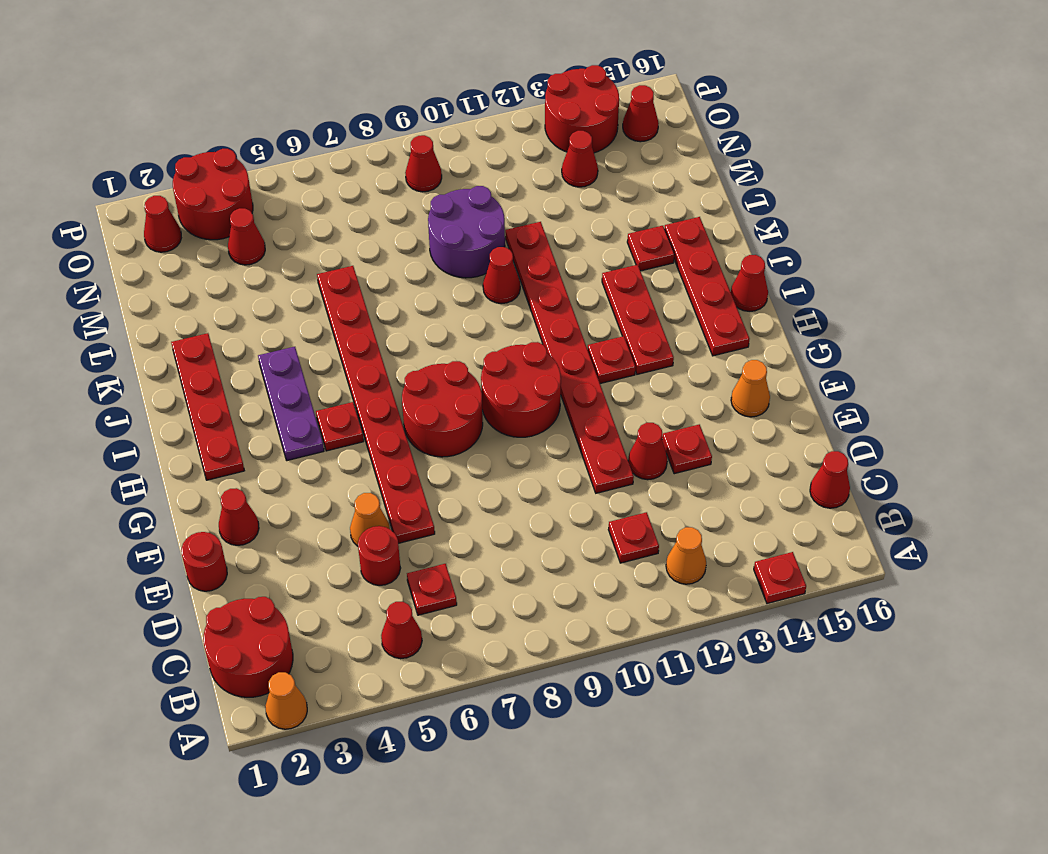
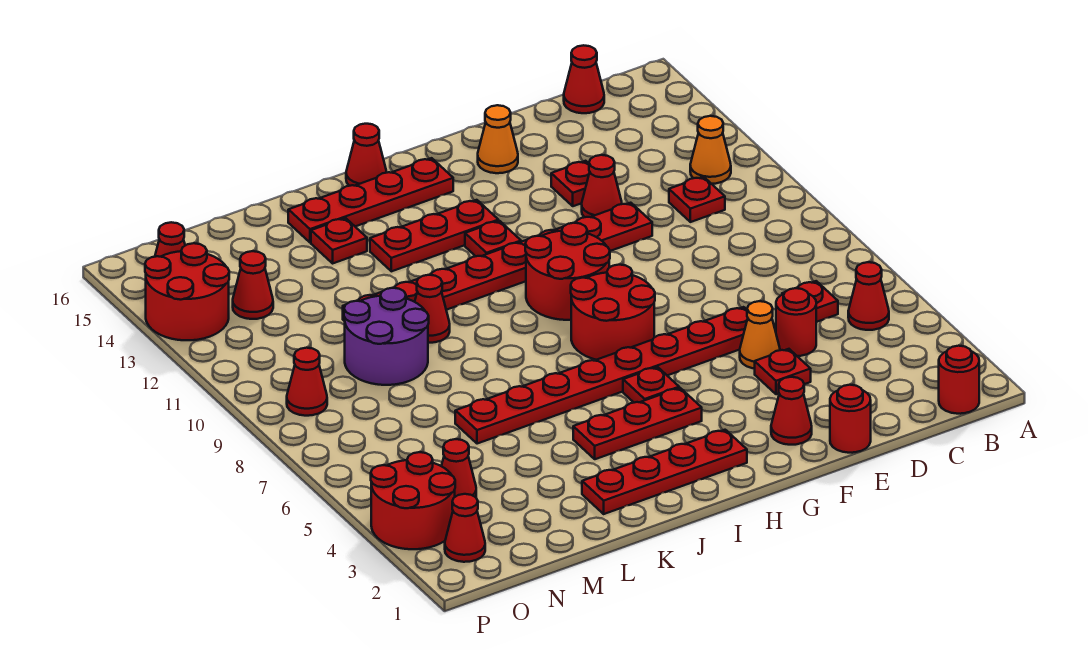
orange cone A2 level 1 -> none
red plate A14 level 1 -> red plate E4 level 1
red round brick B1:C2 level 1 -> red round brick B1 level 1
purple plate H4:J4 level 1 -> red plate H4:J4 level 1

